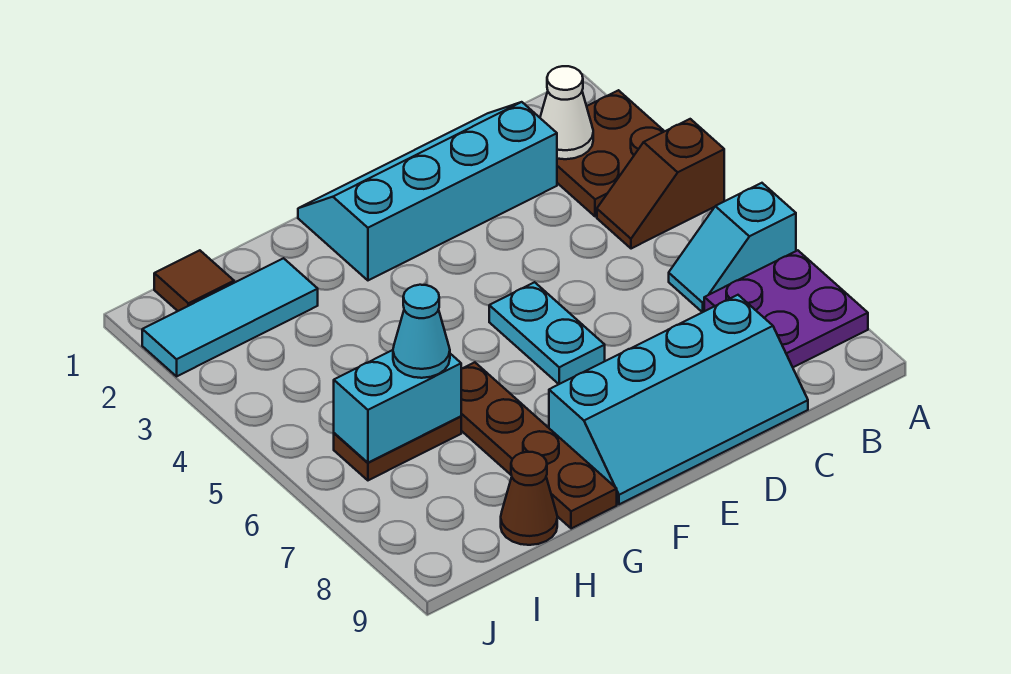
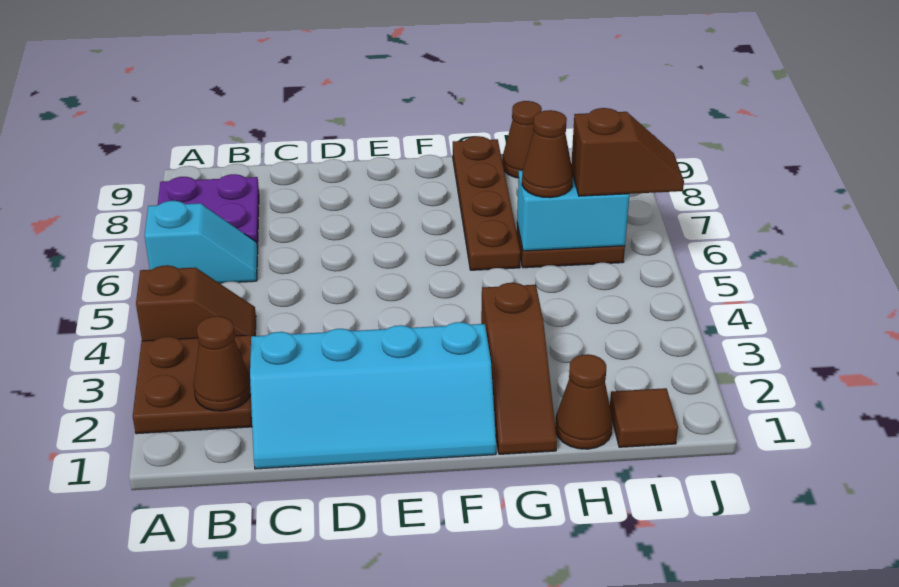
white cone B2 level 2 -> brown cone B2 level 2
cyan slope C8:F9 level 1 top 8 -> none
cyan plate E5:E6 level 1 -> none
none -> brown slope G1:G3 level 1 top 3
none -> brown cone H1 level 1
cyan tile H2:J2 level 1 -> none
cyan cone H6 level 3 -> brown cone H6 level 3
none -> brown slope I6:J6 level 3 top I

